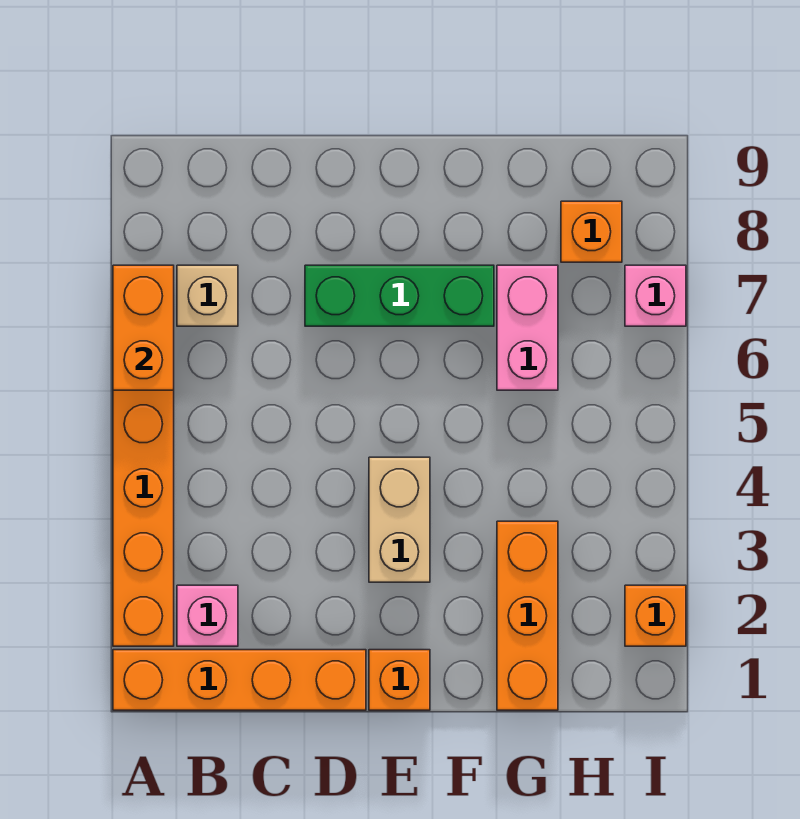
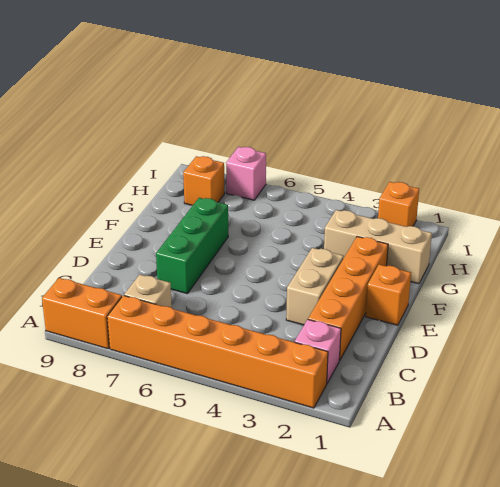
orange brick A1:D1 level 1 -> orange brick C2:F2 level 1
orange brick A6:A7 level 2 -> orange brick A8:A9 level 1
tan brick E3:E4 level 1 -> tan brick D3:E3 level 1
orange brick G1:G3 level 1 -> tan brick G1:G3 level 1
pink brick G6:G7 level 1 -> none

